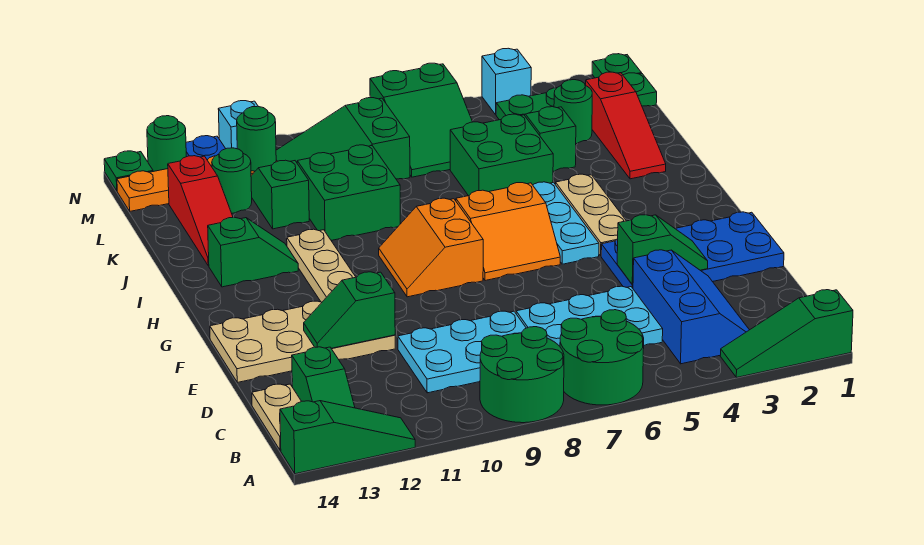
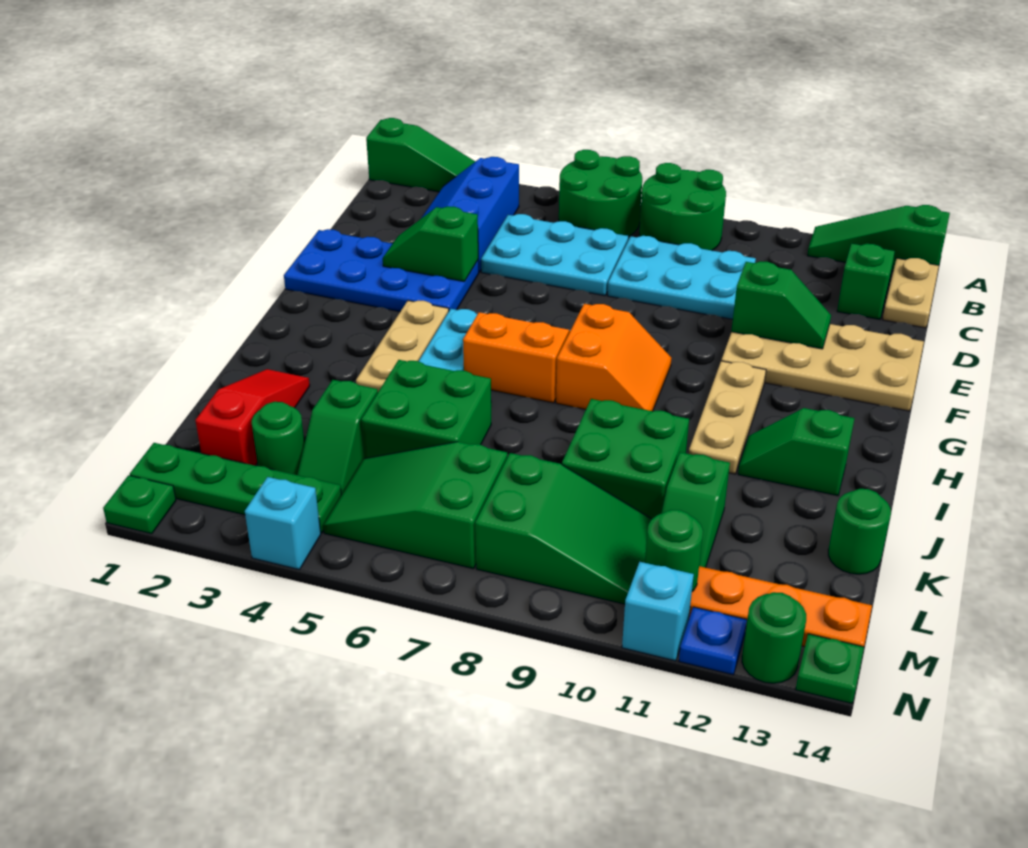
red slope J13:L13 level 1 top L -> none
green slope L6:N7 level 1 top N -> green slope L5:M7 level 1 top 7
green round brick L12 level 1 -> green round brick K14 level 1

